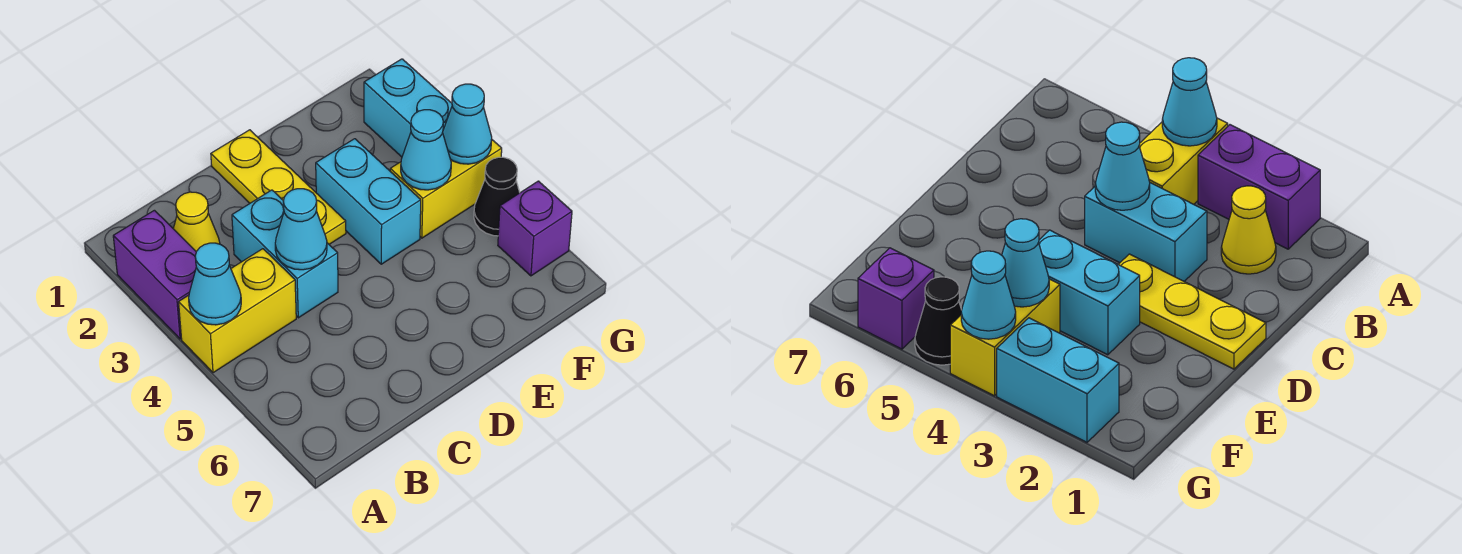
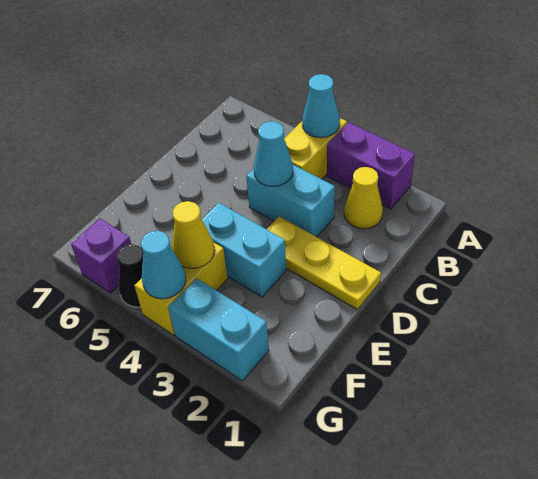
cyan cone F4 level 2 -> yellow cone F4 level 2

